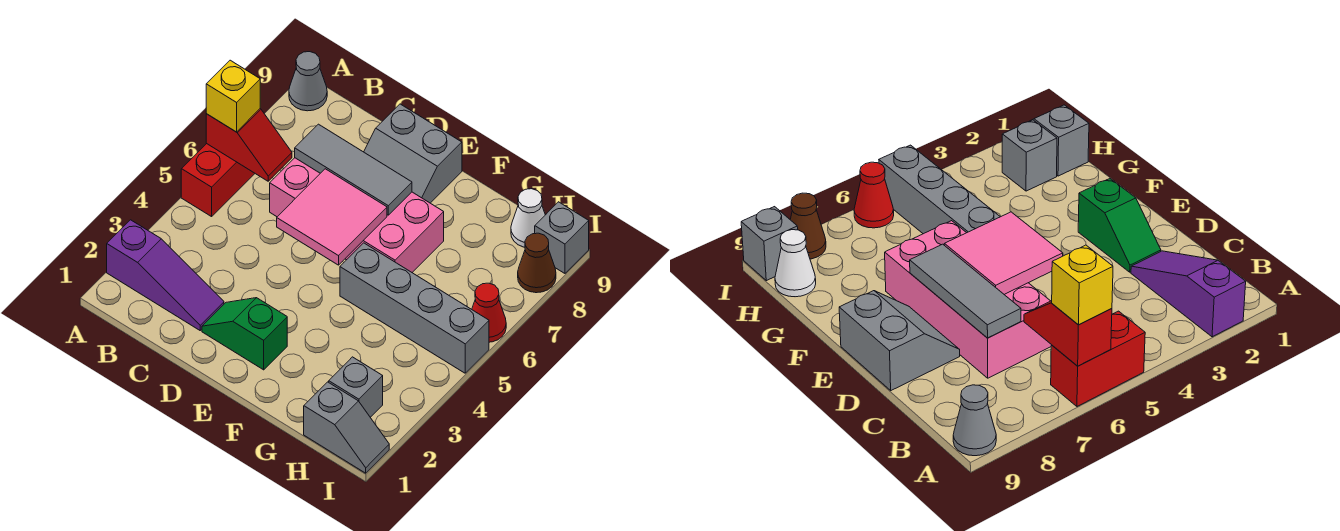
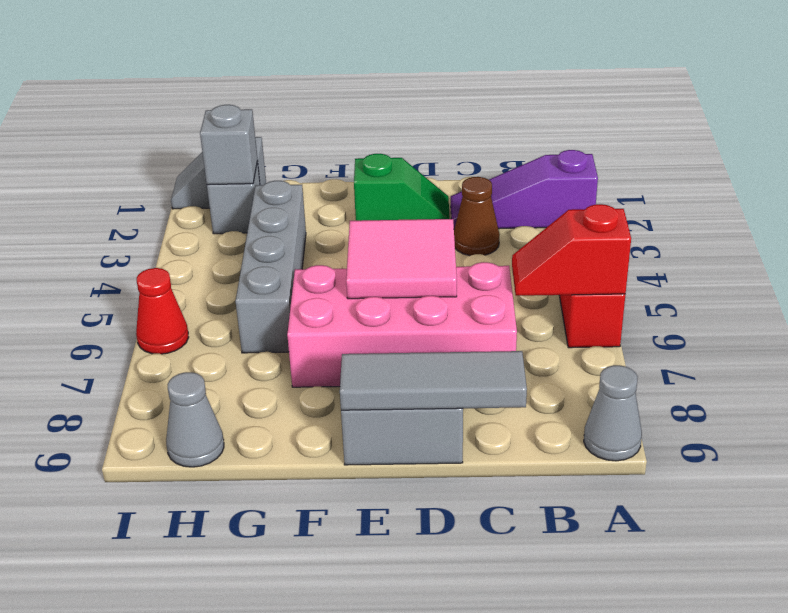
yellow brick A6 level 3 -> none
grey tile C7:E7 level 2 -> grey tile C9:E9 level 2
grey brick F5:I5 level 1 -> grey brick G3:G6 level 1
white cone H9 level 1 -> grey cone H9 level 1
brown cone I8 level 1 -> brown cone C3 level 1
grey brick I9 level 1 -> grey brick H2 level 2

